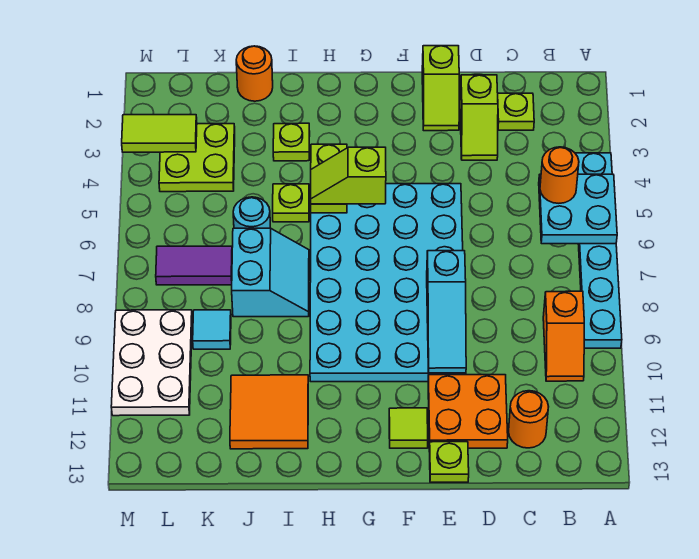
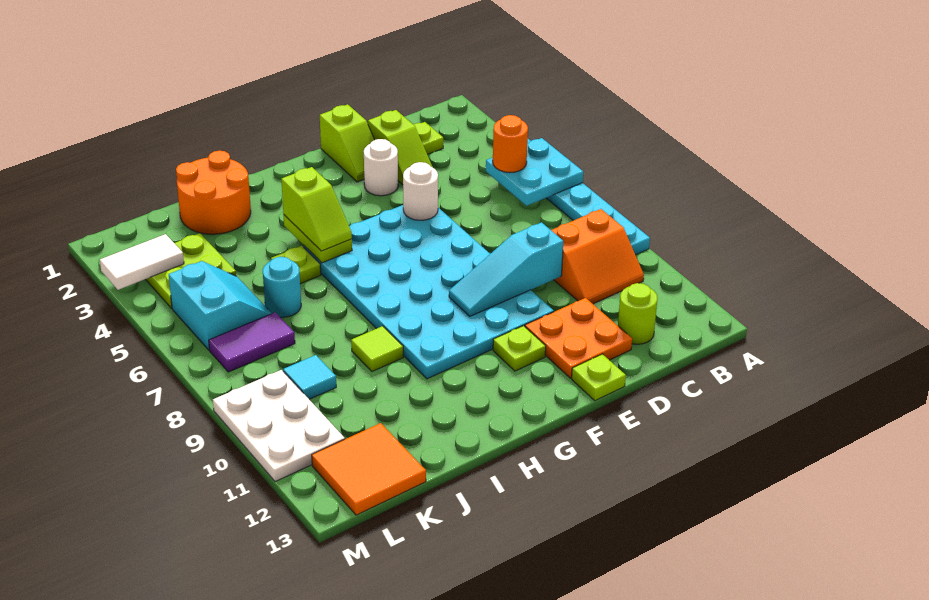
orange slope B9:B10 level 1 top 9 -> orange slope B9:C10 level 1 top 9
orange round brick C12 level 1 -> lime round brick C12 level 1
none -> white round brick E3 level 1
none -> white round brick E5 level 2
cyan slope E8:E10 level 2 top 8 -> cyan slope D9:F9 level 2 top D
lime tile F12 level 1 -> lime tile I9 level 1
lime slope G5:H5 level 3 top G -> lime slope H4:H5 level 3 top 4
lime plate I3 level 1 -> lime plate F11 level 1
cyan slope I7:J8 level 1 top J -> cyan slope K5:L6 level 1 top L
orange tile I11:J12 level 1 -> orange tile K12:L13 level 1
orange round brick J1 level 1 -> orange round brick I1:J2 level 1
lime tile L3:M3 level 2 -> white tile L3:M3 level 2

